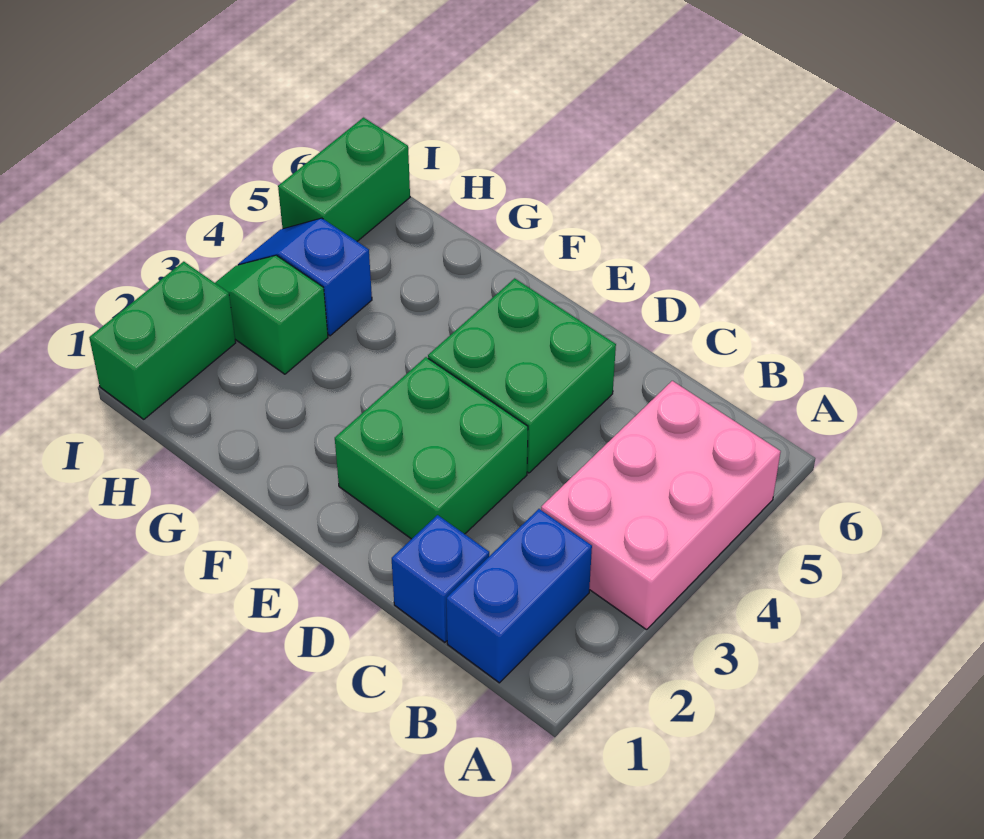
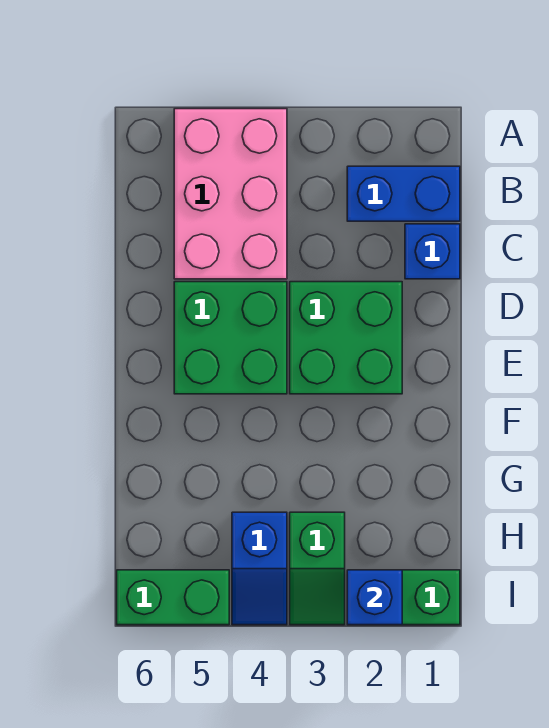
pink brick A3:B5 level 1 -> pink brick A4:C5 level 1
none -> blue brick I2 level 2

